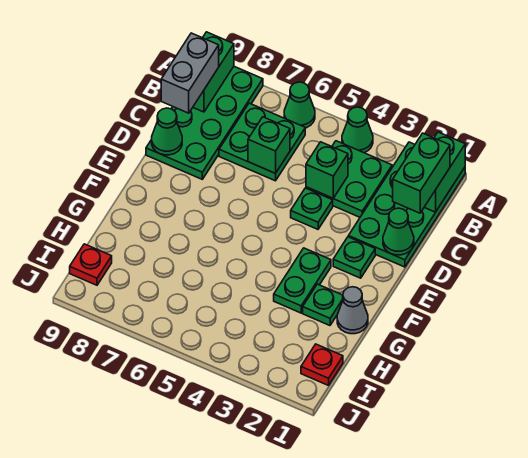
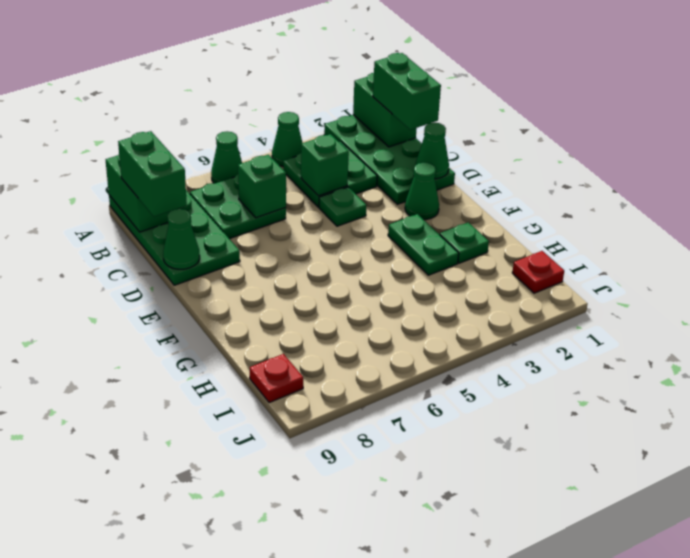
grey brick B9:C9 level 3 -> green brick B9:C9 level 3
green plate E2 level 1 -> green cone E2 level 1
grey cone G1 level 1 -> none

